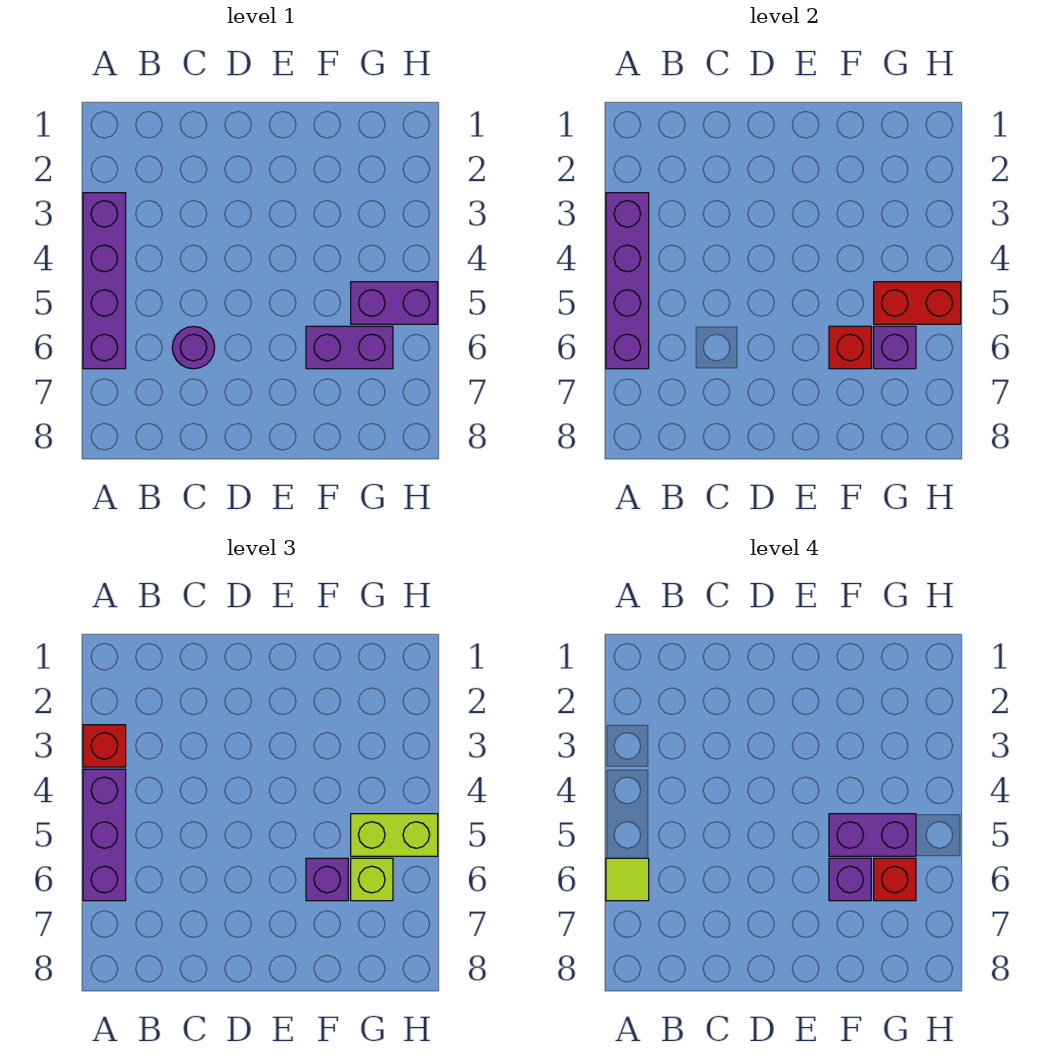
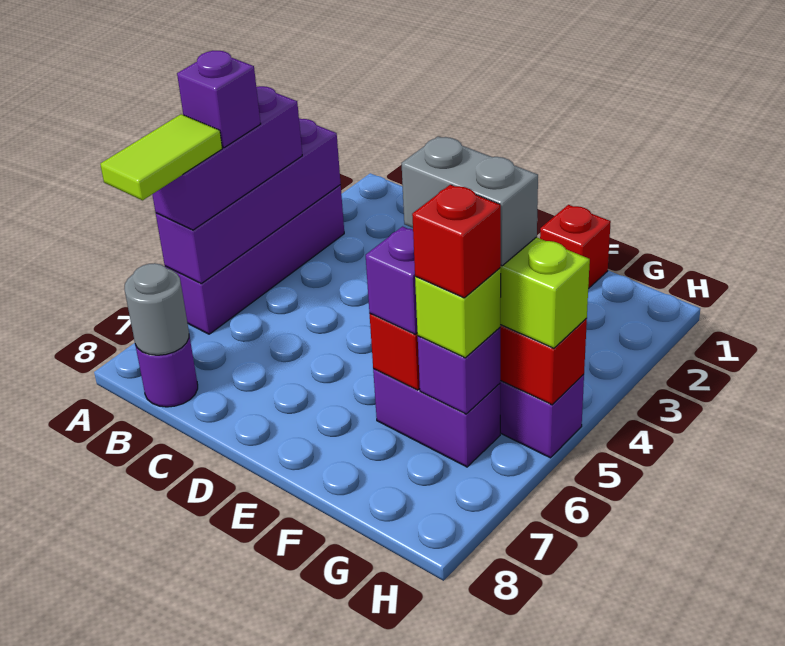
red brick A3 level 3 -> red brick F1 level 1
lime tile A6 level 4 -> lime tile A6:A7 level 4
none -> grey round brick B8 level 2
purple round brick C6 level 1 -> purple round brick B8 level 1
purple brick F5:G5 level 4 -> grey brick F5:G5 level 4
purple brick F6 level 4 -> purple brick A5 level 4

